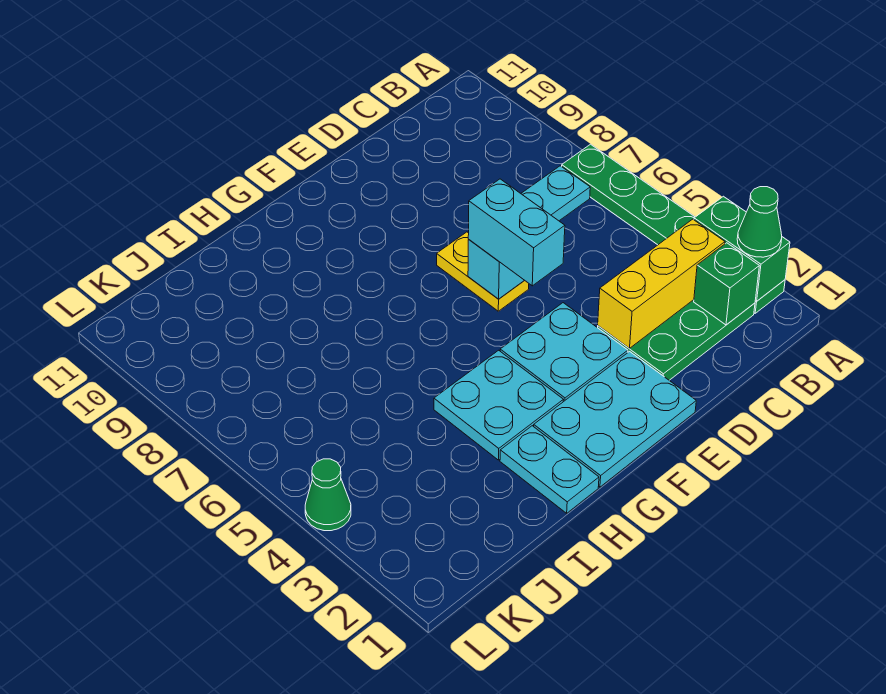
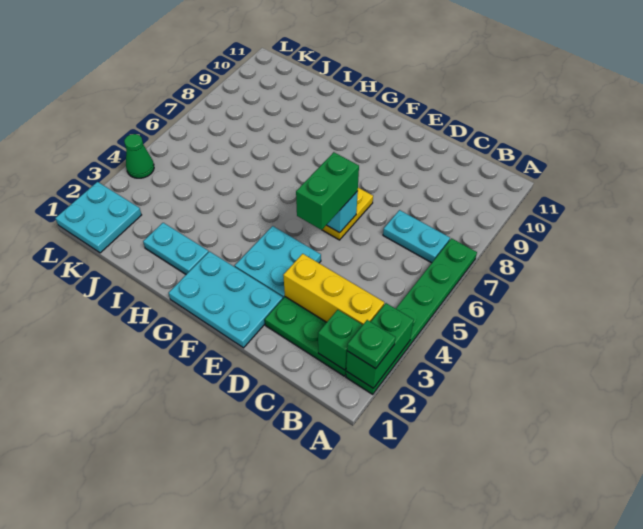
green cone A2 level 3 -> green plate A2 level 3
cyan brick E5:E6 level 3 -> green brick E5:E6 level 3
cyan plate G3:H4 level 1 -> cyan plate K1:L2 level 1
cyan plate H1:H2 level 1 -> cyan plate H2:I2 level 1

